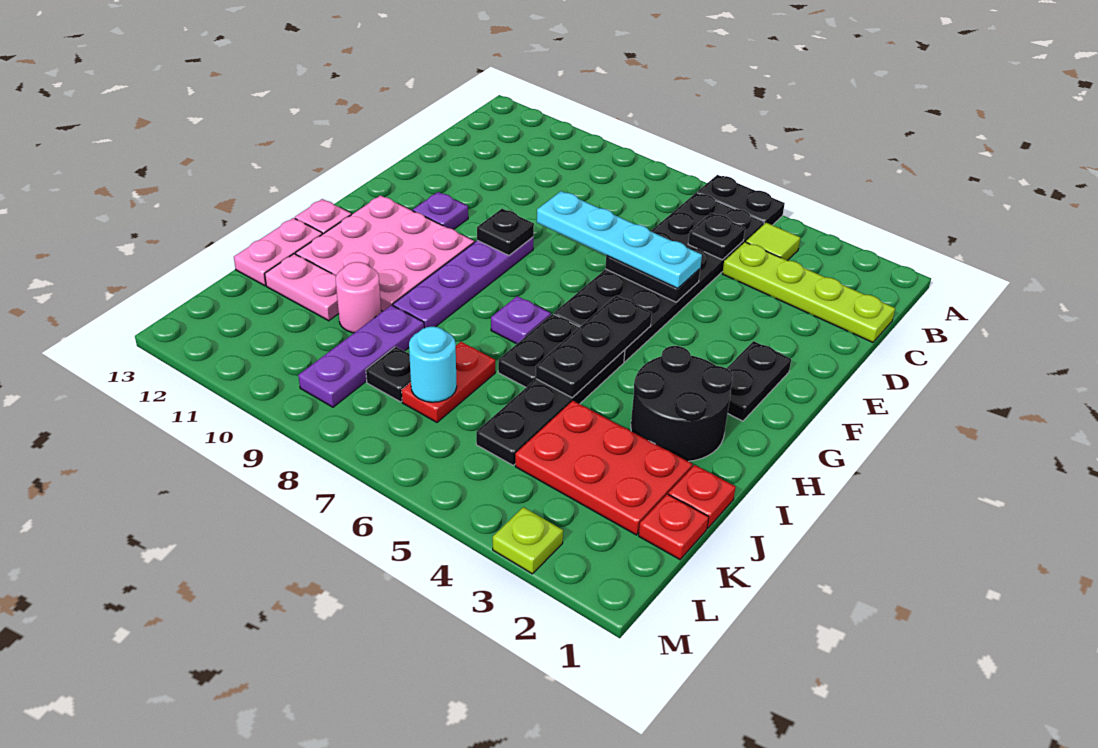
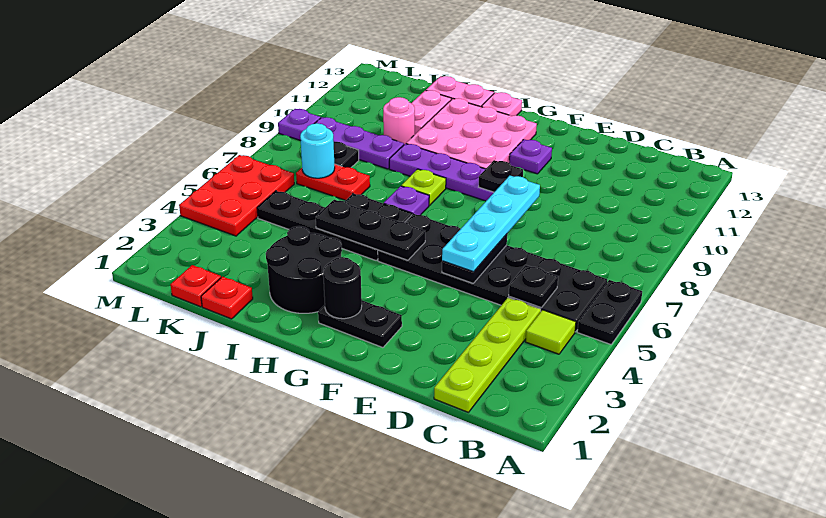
none -> black round brick G2 level 2
red plate J2:K4 level 1 -> red plate L4:M6 level 1
lime plate M3 level 1 -> lime plate H8 level 1
none -> purple plate M9 level 1

